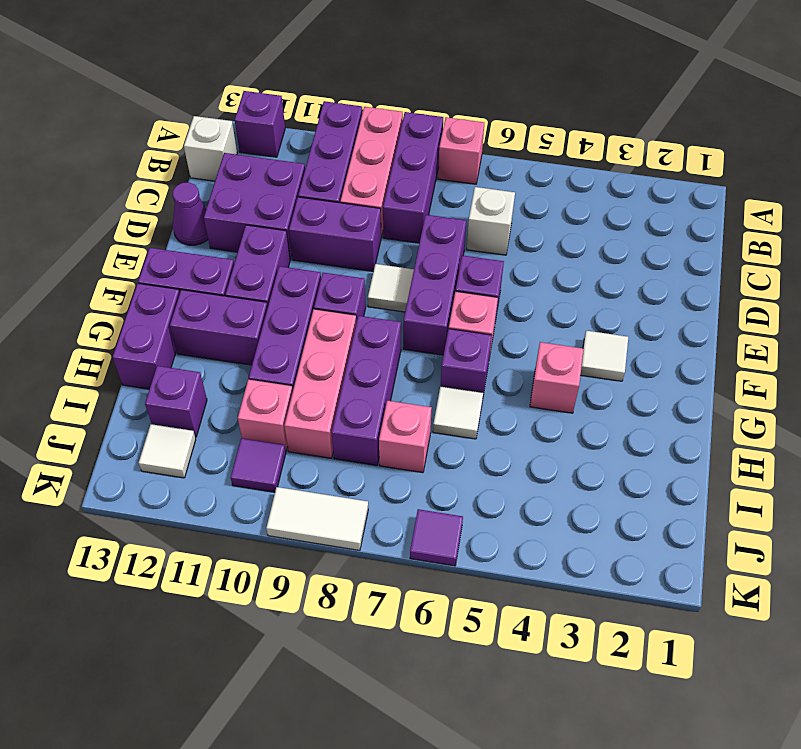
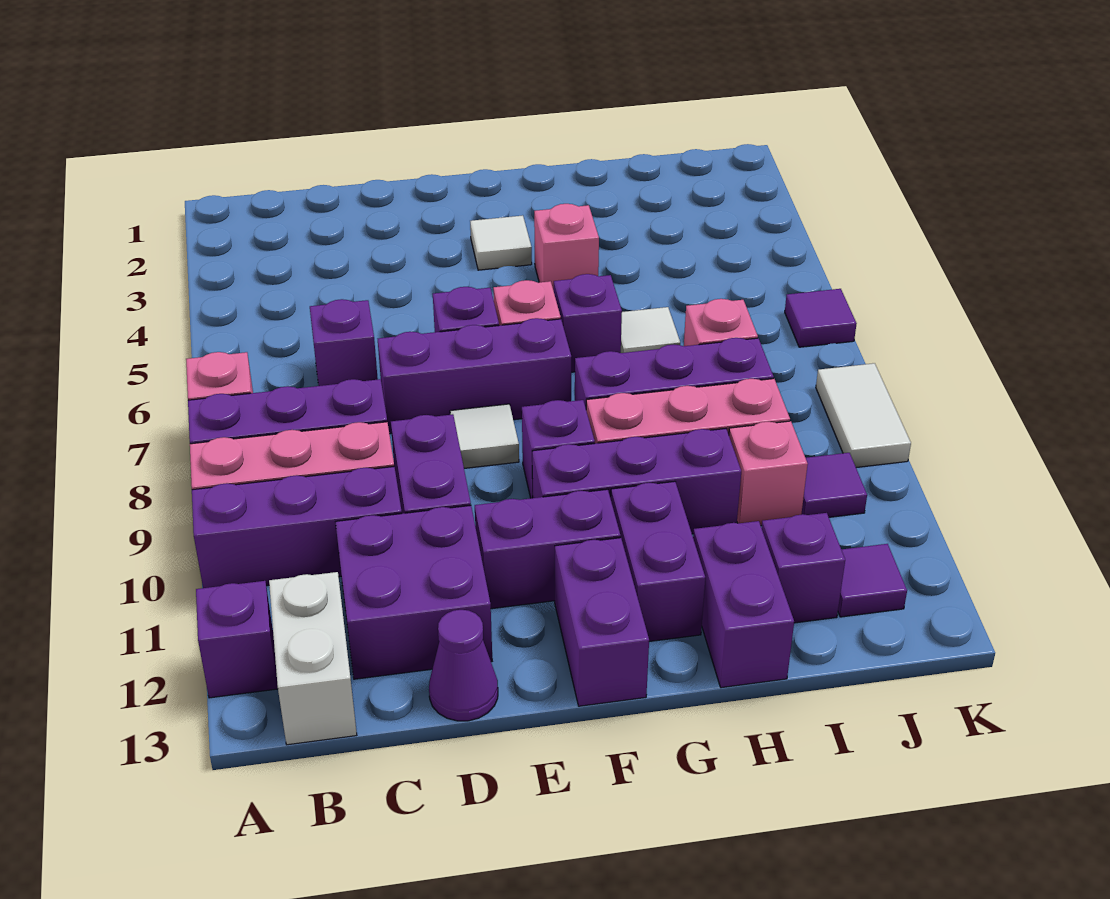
white brick B13 level 1 -> white brick B12:B13 level 1
white brick C6 level 1 -> purple brick C6 level 1
purple brick G13:H13 level 1 -> purple brick H12:H13 level 1
white tile J12 level 1 -> purple tile J12 level 1

